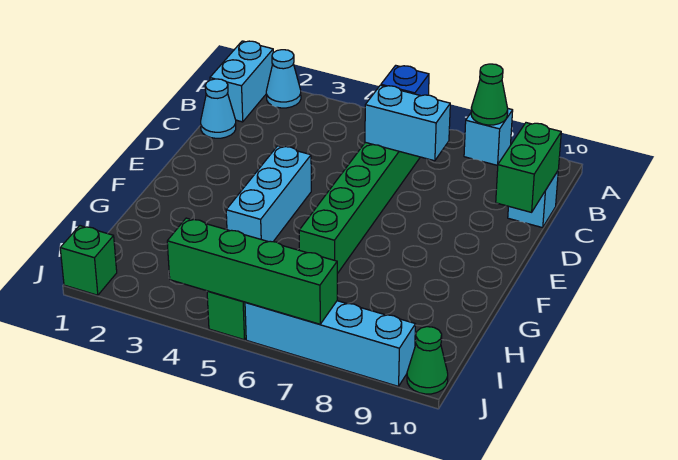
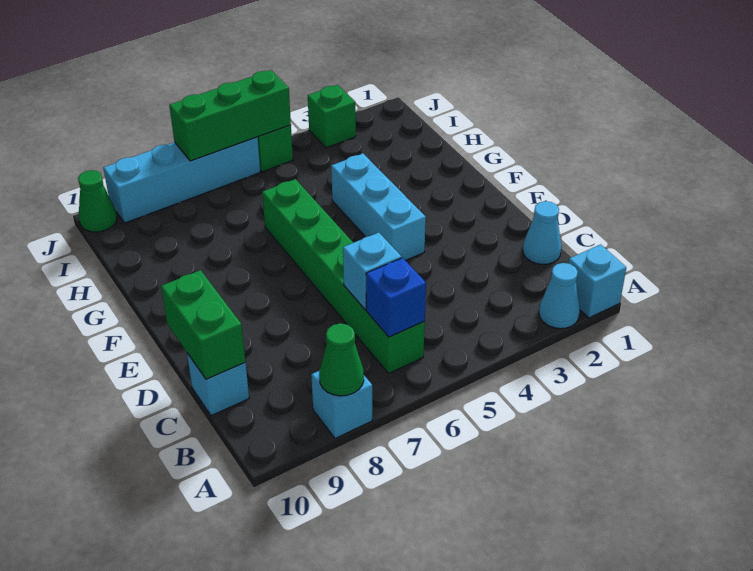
cyan brick A1:B1 level 1 -> cyan brick A1 level 1
cyan brick C6:C7 level 2 -> cyan brick C6 level 2
green brick J1 level 1 -> green brick J3 level 1
green brick J4:J7 level 2 -> green brick J5:J7 level 2

